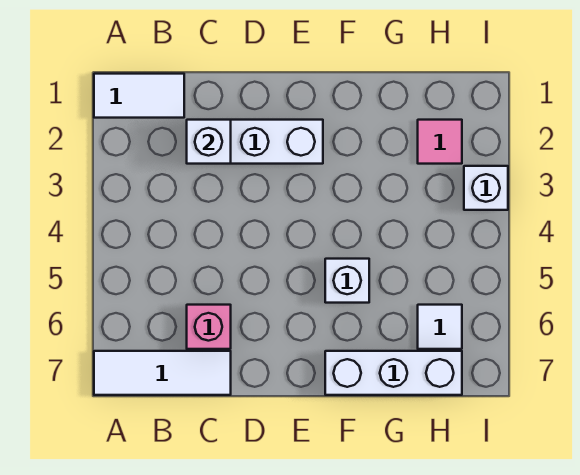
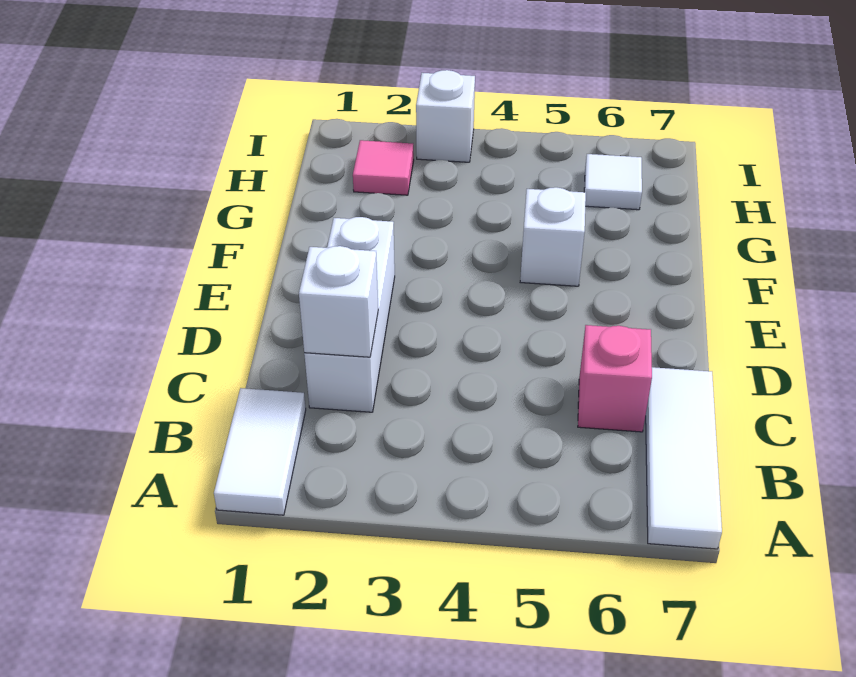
white brick F7:H7 level 1 -> none

